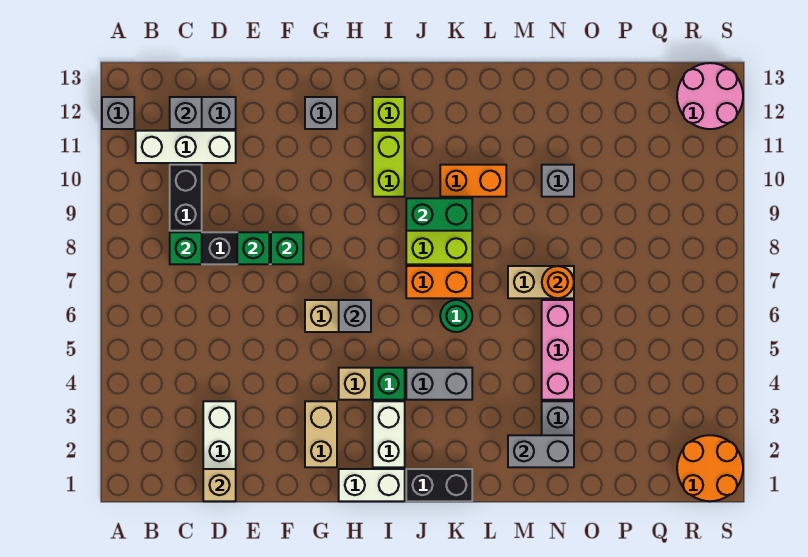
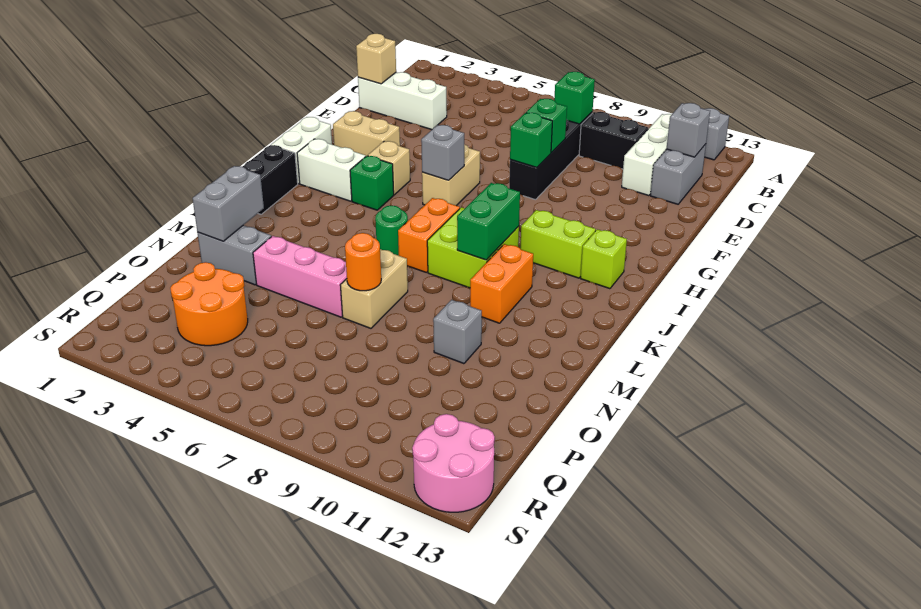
grey brick G12 level 1 -> none
grey brick J4:K4 level 1 -> none
orange round brick R1:S2 level 1 -> orange round brick P3:Q4 level 1

